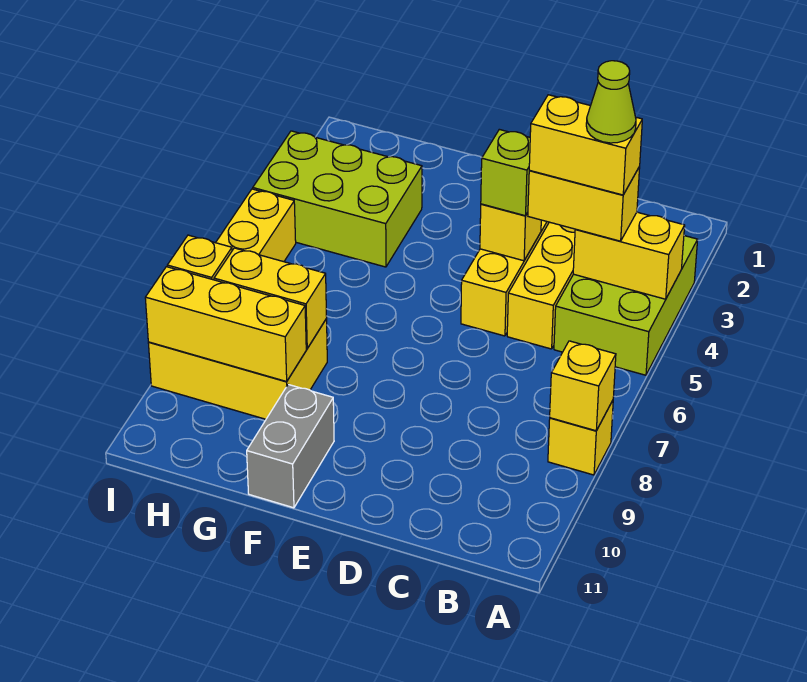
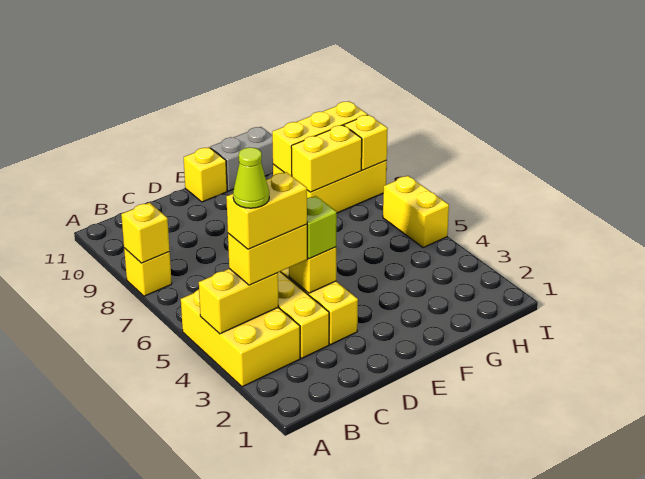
lime brick A3:B5 level 1 -> yellow brick A3:B5 level 1
none -> yellow brick E11 level 1
grey brick F10:F11 level 1 -> grey brick F11:G11 level 1
lime brick G3:I4 level 1 -> none

